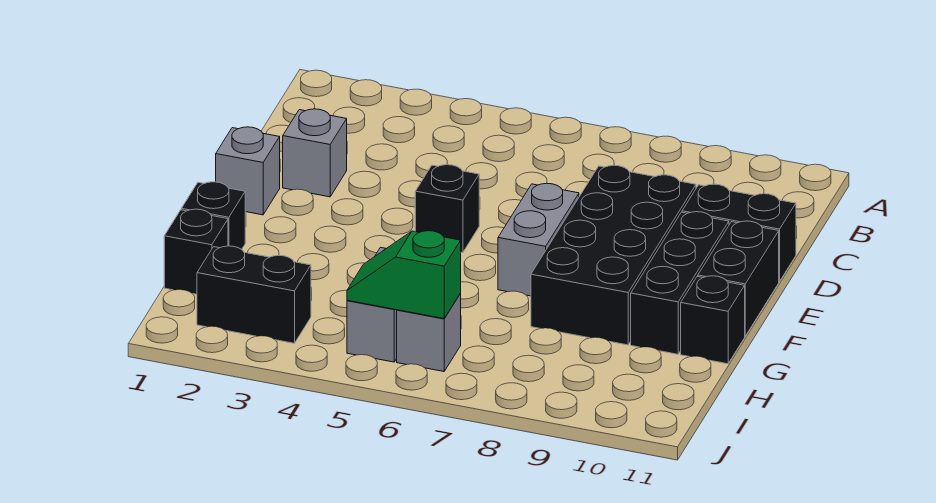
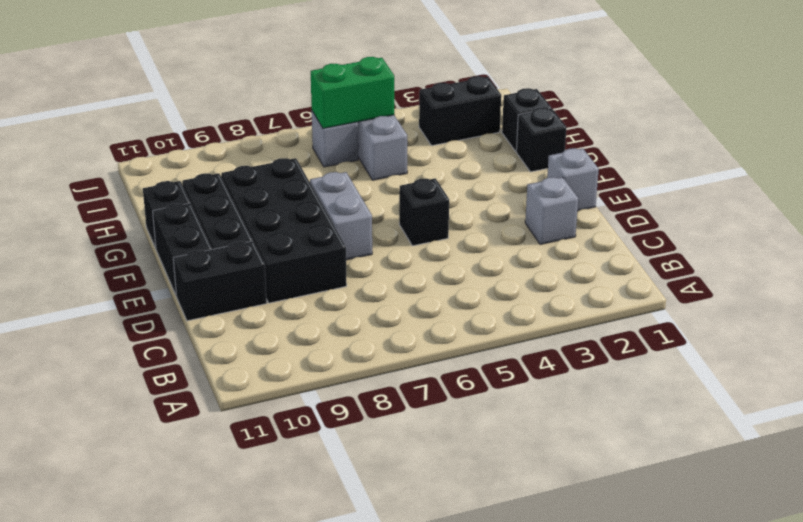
green slope I5:I6 level 2 top 6 -> green brick I5:I6 level 2

